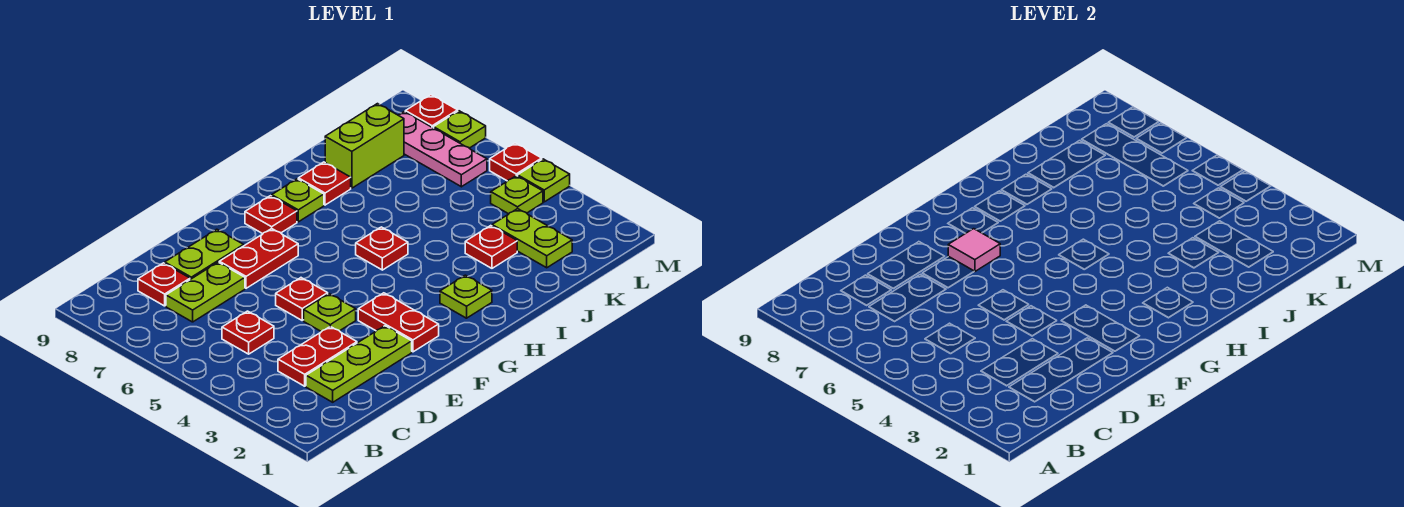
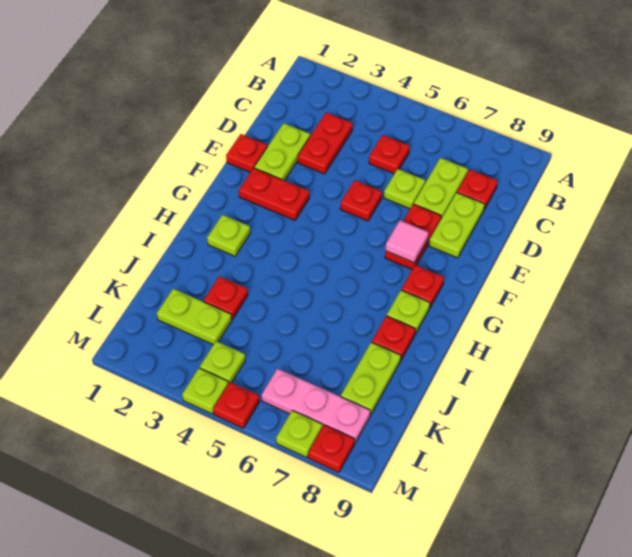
lime plate C2:E2 level 1 -> lime plate D2:E2 level 1
lime plate E4 level 1 -> lime plate D6 level 1
red plate H5 level 1 -> red plate E1 level 1
lime brick J8:K8 level 1 -> lime plate J8:K8 level 1

